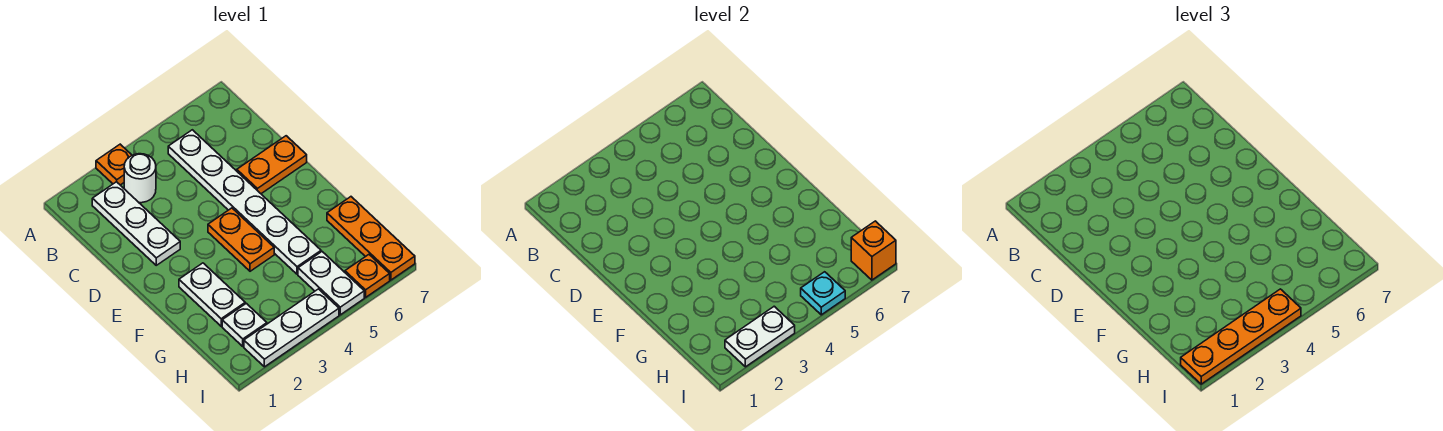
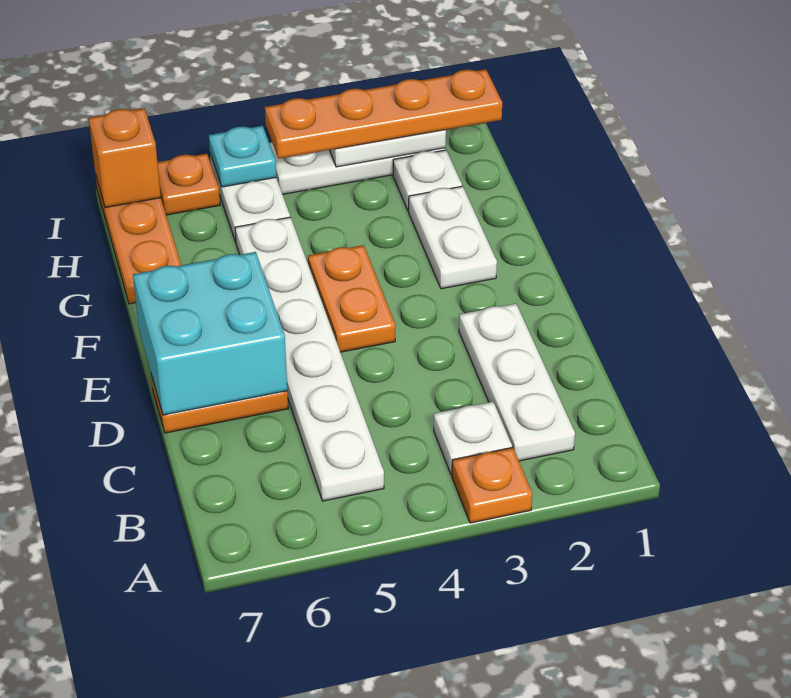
white round brick B3 level 1 -> white plate B3 level 1
none -> cyan brick D6:E7 level 2

